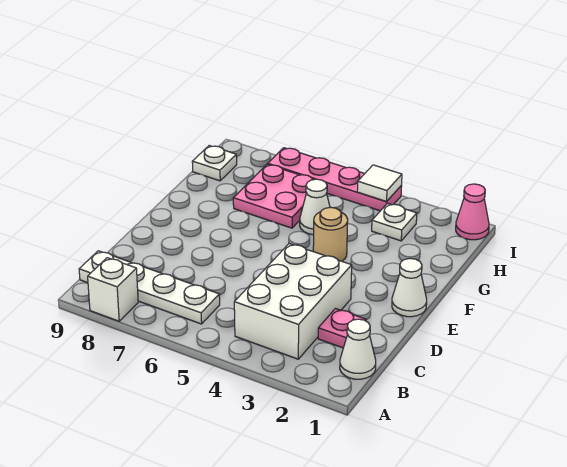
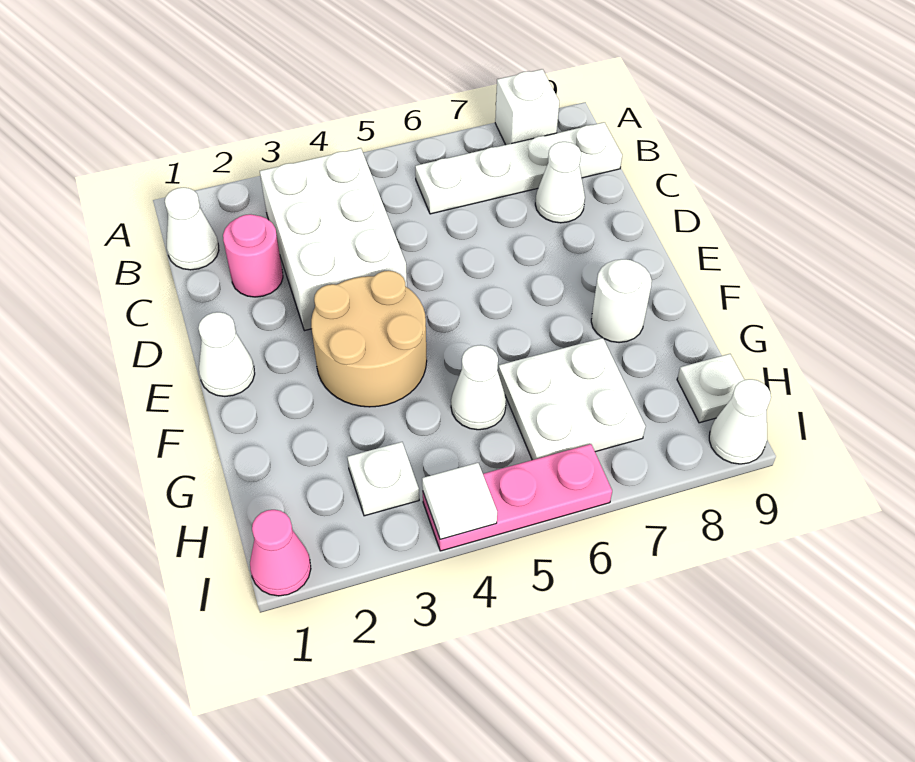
pink plate C2 level 1 -> pink round brick C2 level 1
none -> white cone C8 level 1
tan round brick F4 level 1 -> tan round brick E3:F4 level 1
none -> white round brick F8 level 1
pink plate G6:H7 level 1 -> white plate G6:H7 level 1
pink plate I4:I7 level 1 -> pink plate I4:I6 level 1
none -> white cone I9 level 1

